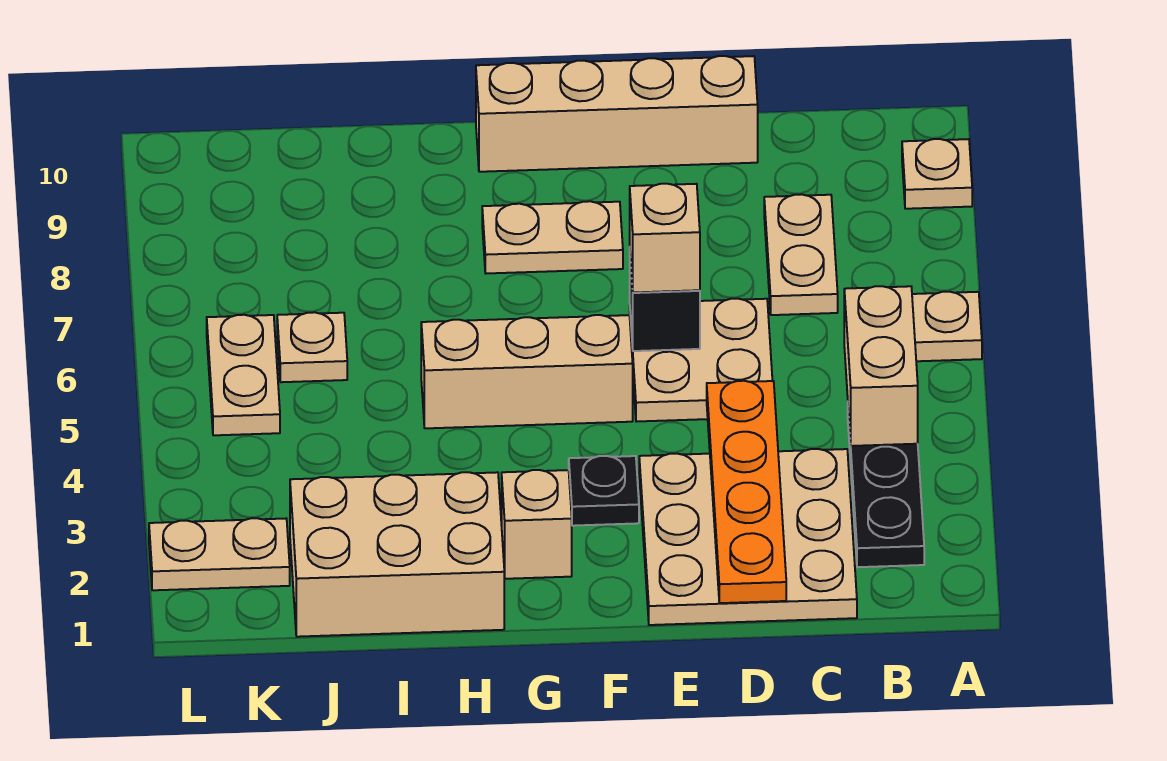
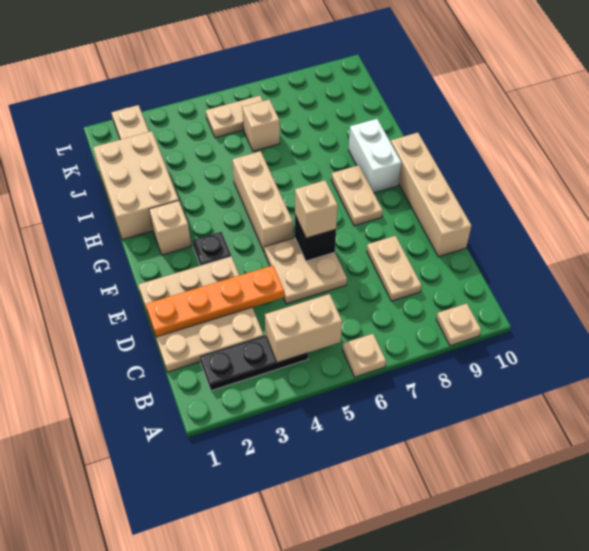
tan plate C7:C8 level 1 -> tan plate C8:D8 level 1
none -> white brick G9:H9 level 1
tan plate J6 level 1 -> tan brick J6 level 1

